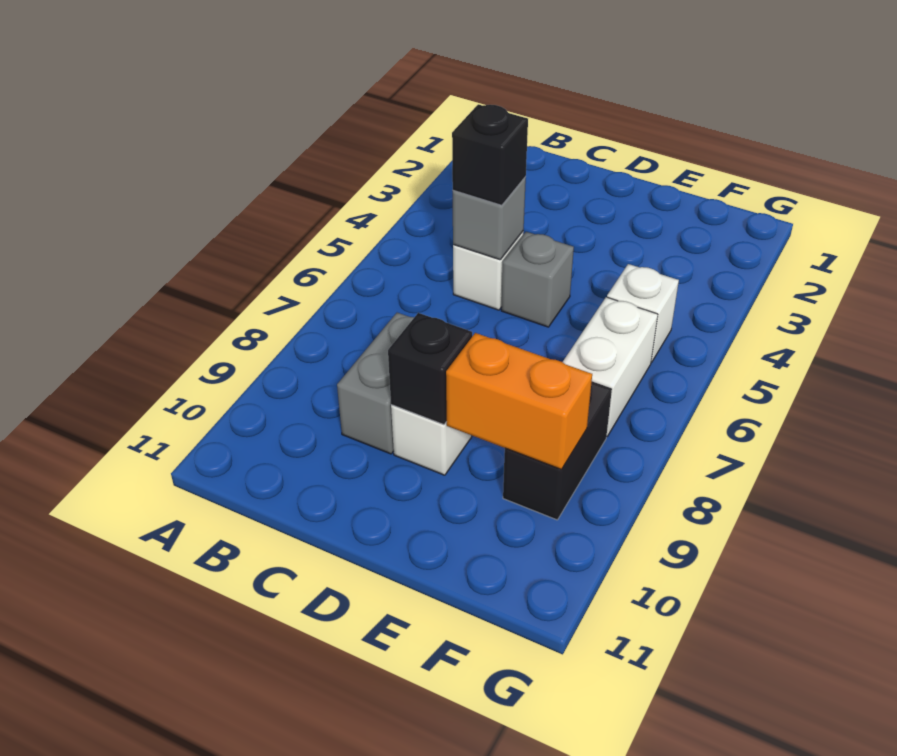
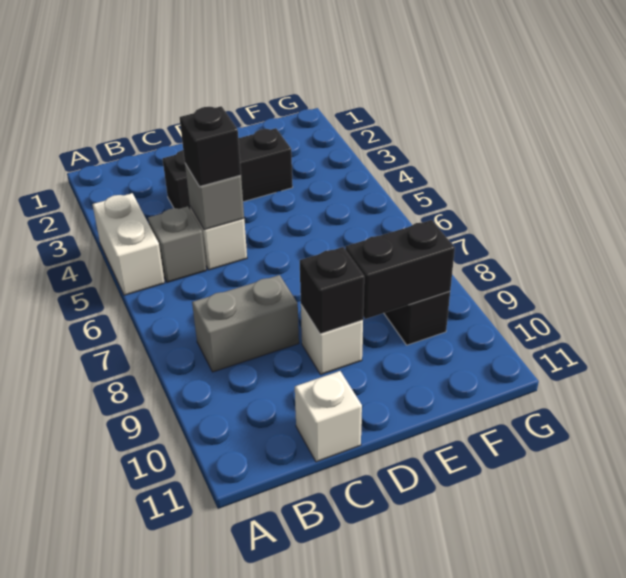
none -> black brick C3:E3 level 1
grey brick C8:C9 level 1 -> grey brick B8:C8 level 1
grey brick D5 level 1 -> grey brick B5 level 1
orange brick E9:F9 level 2 -> black brick E9:F9 level 2
white brick F5 level 1 -> white brick C11 level 1
white brick F6:F7 level 1 -> white brick A4:A5 level 1

